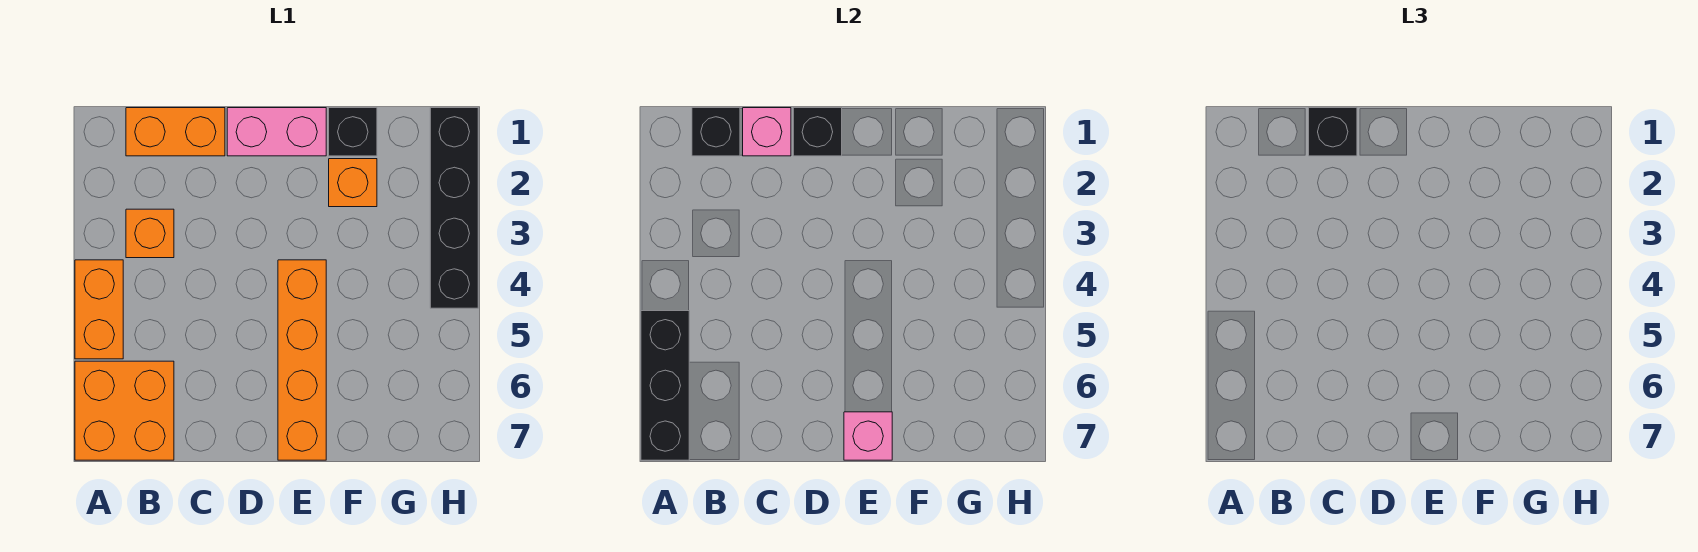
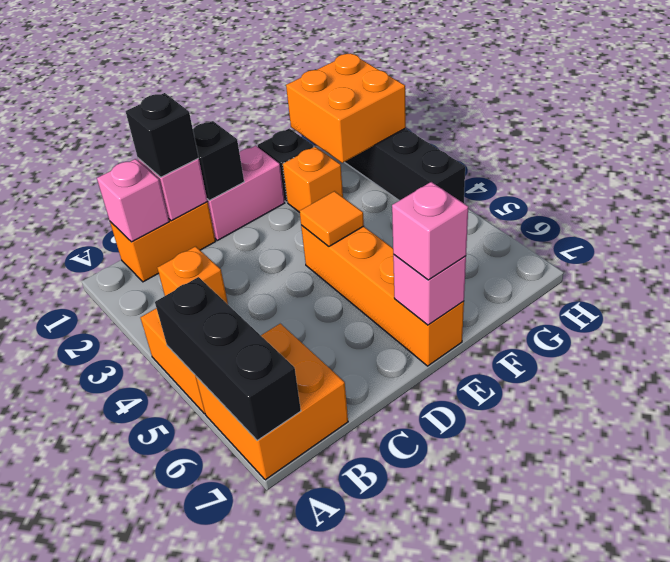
black brick B1 level 2 -> pink brick B1 level 2
none -> orange tile E4 level 2
none -> pink brick E7 level 3
none -> orange brick G1:H2 level 2

